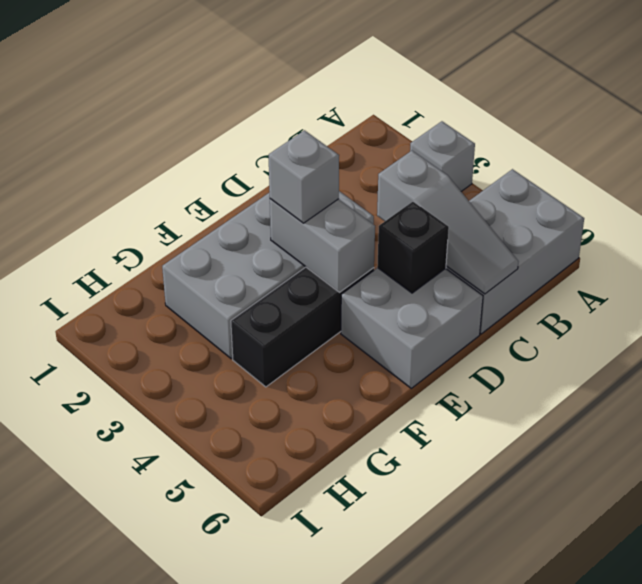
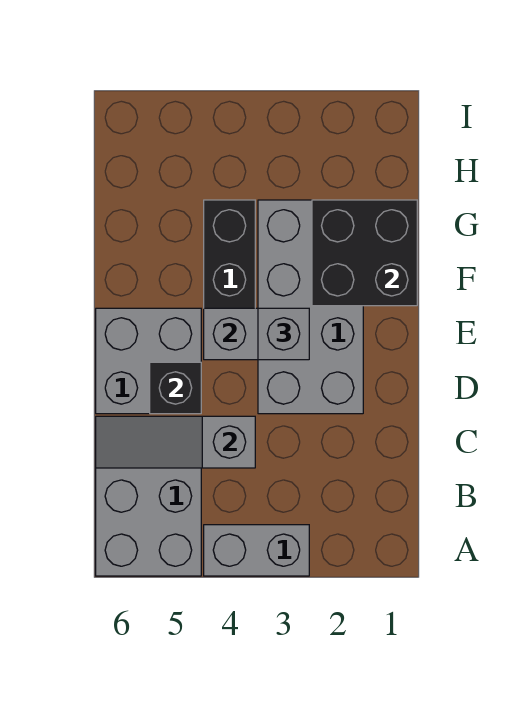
grey brick A3 level 1 -> grey brick A3:A4 level 1
none -> black brick F1:G2 level 2

